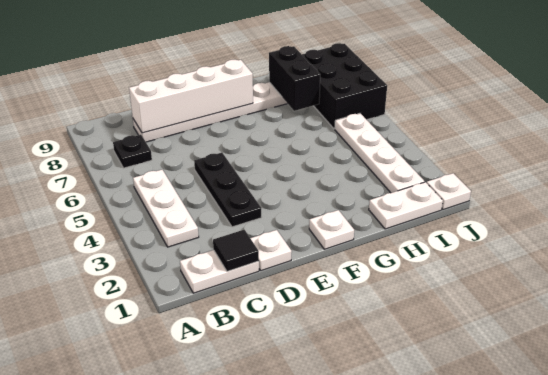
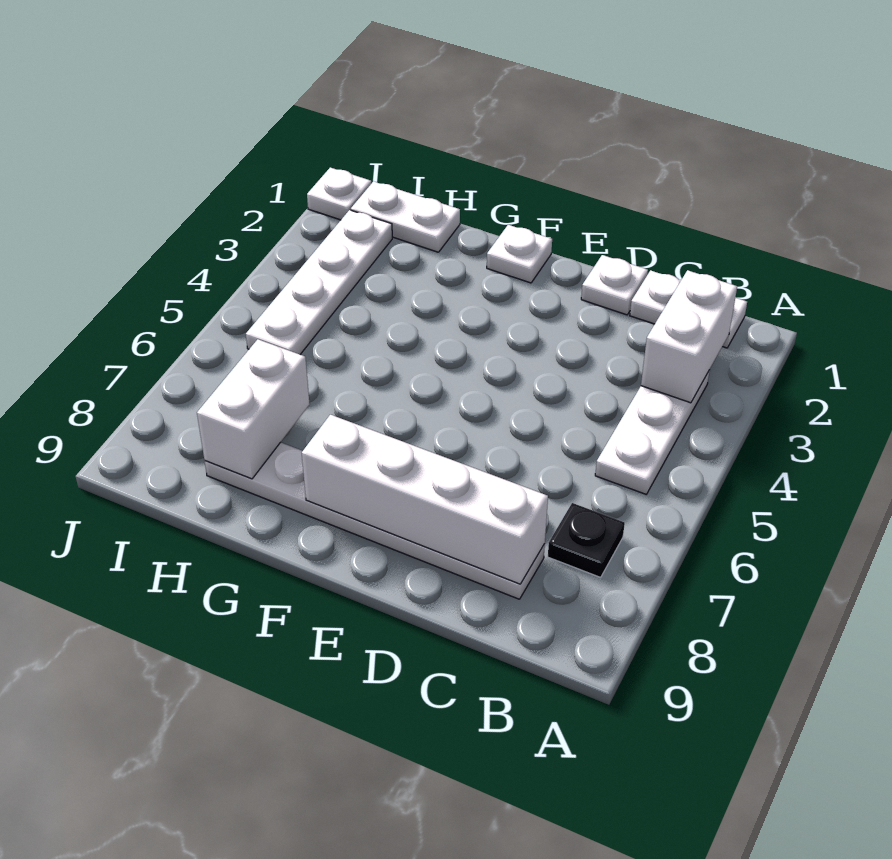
none -> white brick B2:B3 level 2
black tile C1 level 2 -> none
black plate D3:D5 level 1 -> none
black brick H7:H8 level 2 -> white brick H7:H8 level 2
black brick I6:J8 level 1 -> none

